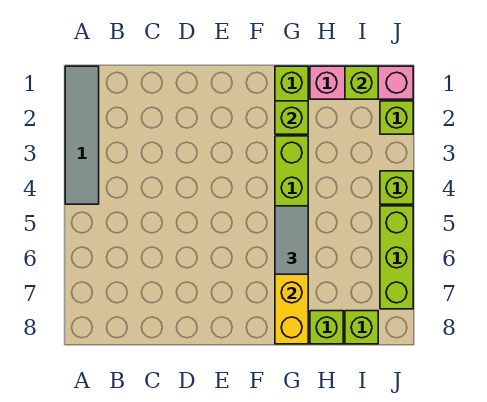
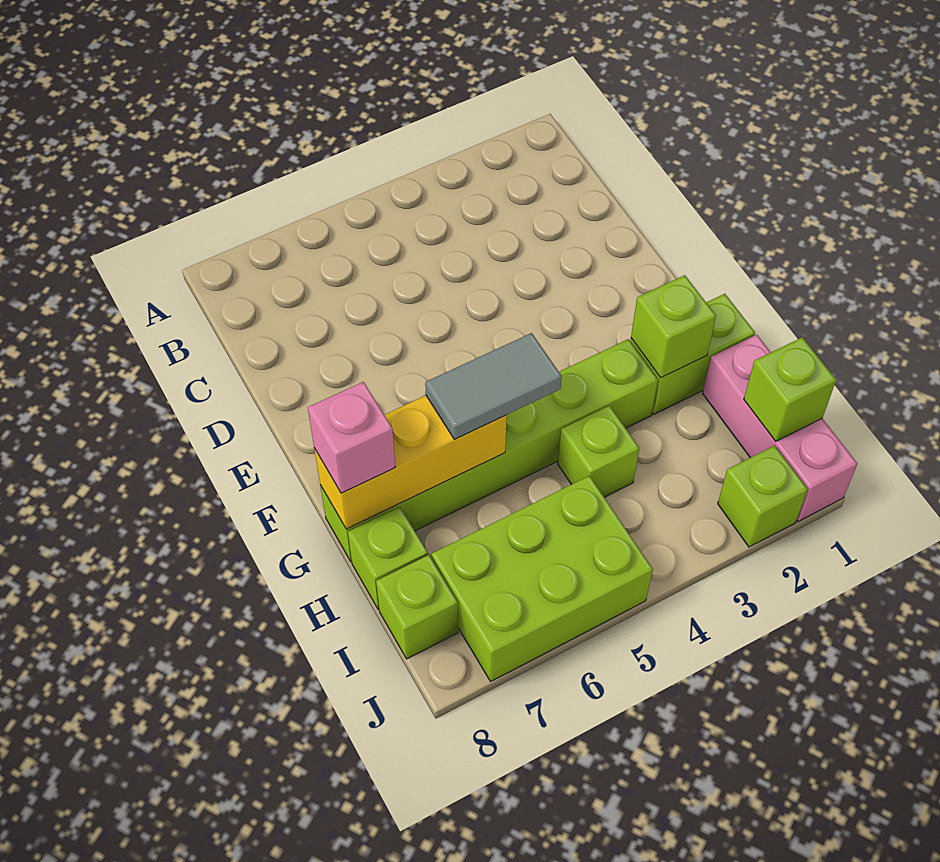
grey tile A1:A4 level 1 -> none
none -> pink brick G8 level 3
lime brick J4 level 1 -> lime brick H4 level 1
lime brick J5:J7 level 1 -> lime brick I5:J7 level 1

